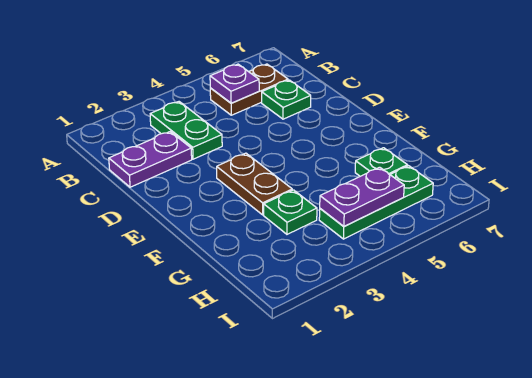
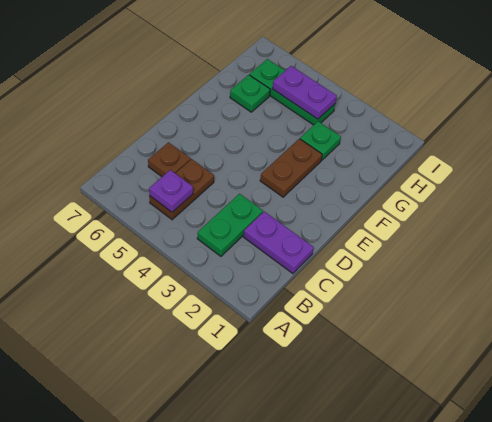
brown plate B5:B6 level 1 -> brown plate B5:C5 level 1
green plate C6 level 1 -> brown plate C6 level 1

